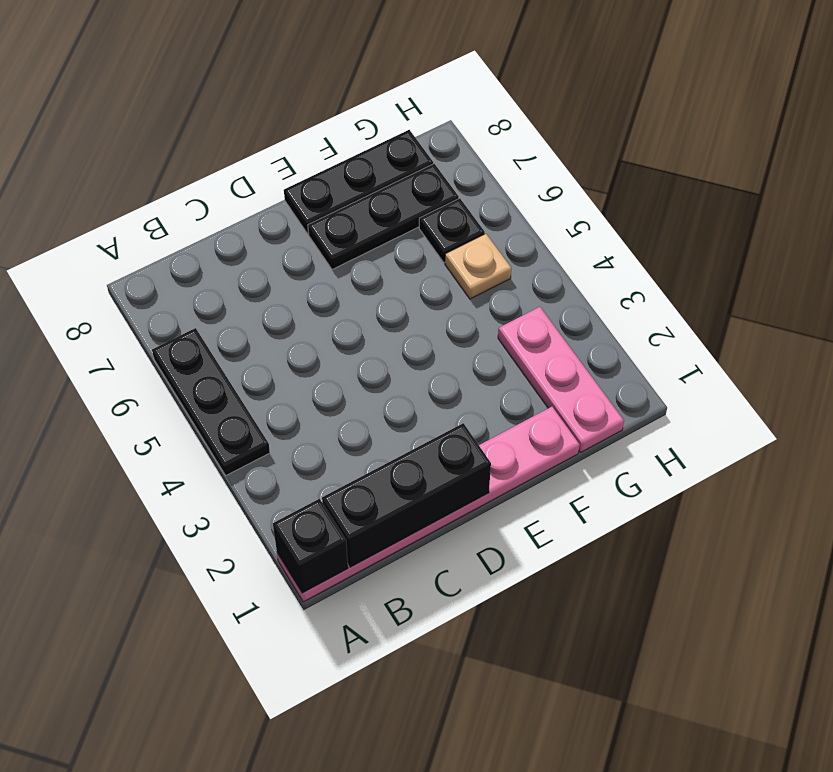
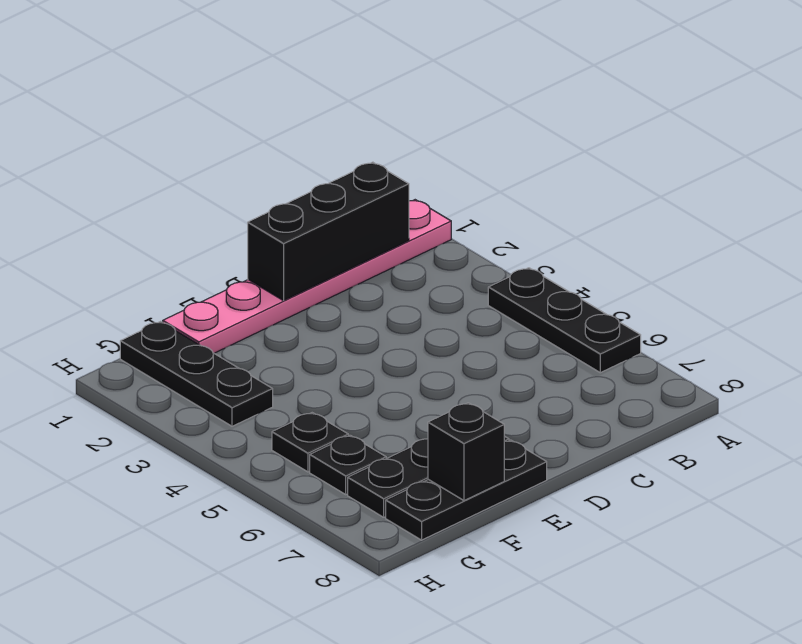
black brick A1 level 2 -> black brick F8 level 2
pink plate G1:G3 level 1 -> black plate G1:G3 level 1
tan plate G5 level 1 -> black plate G5 level 1

